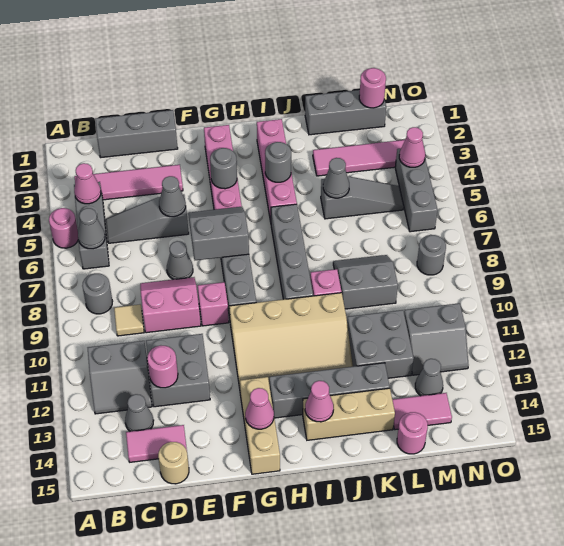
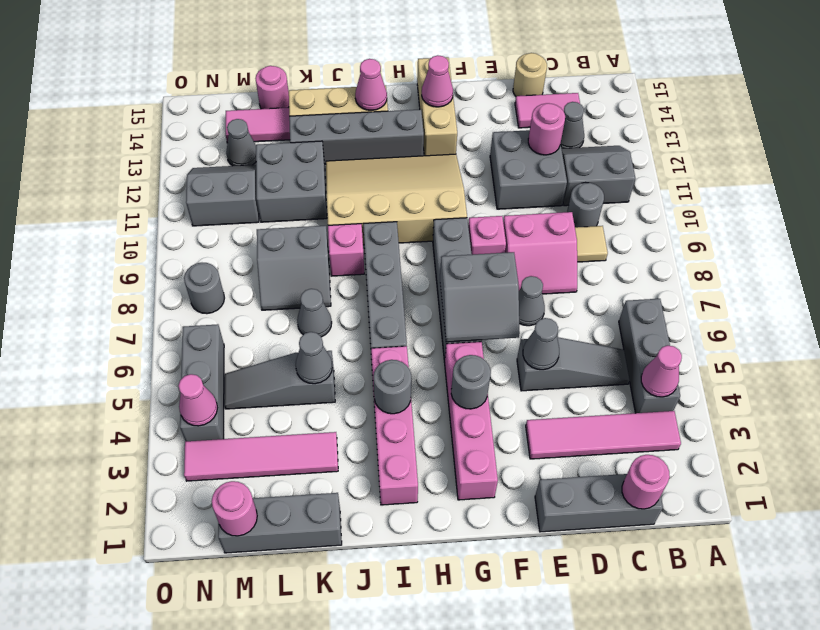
pink round brick A5 level 1 -> pink round brick C1 level 2
grey cone B6 level 2 -> grey cone K7 level 1
grey round brick B8 level 1 -> grey round brick C10 level 1

